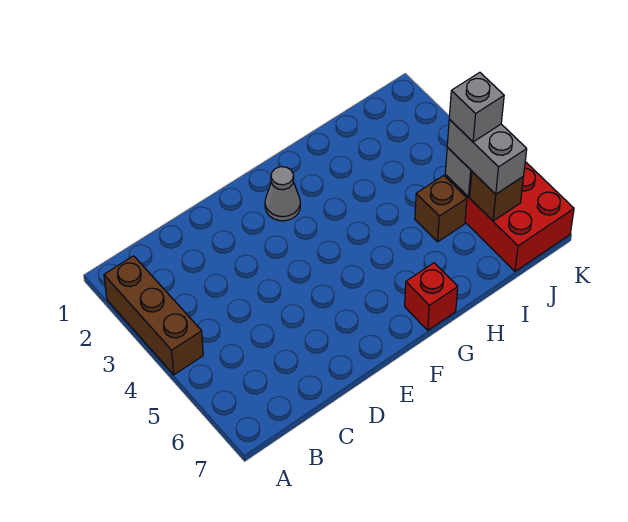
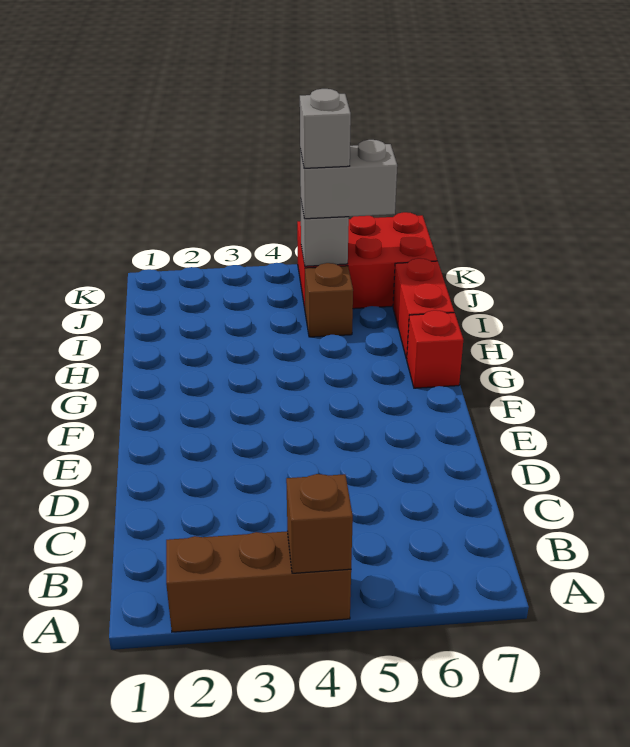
grey cone F2 level 1 -> none
none -> red brick H7:I7 level 1
brown brick J6 level 2 -> brown brick A4 level 2

